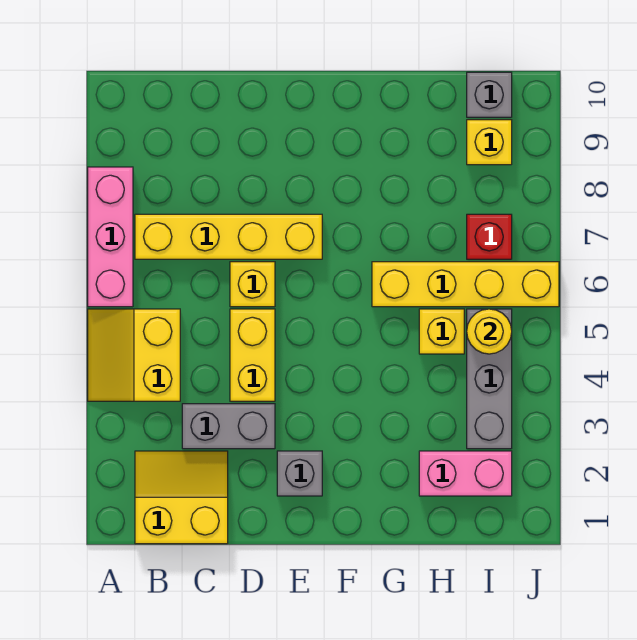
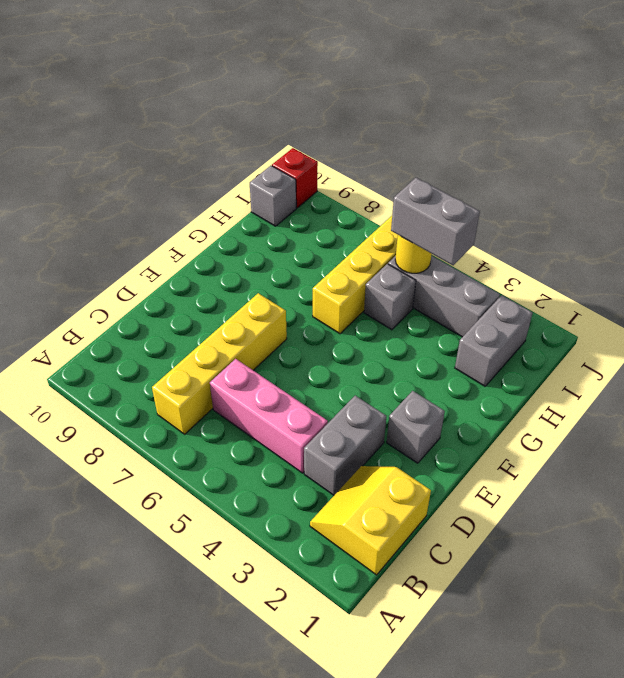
yellow slope A4:B5 level 1 top B -> none
pink brick A6:A8 level 1 -> pink brick C4:C6 level 1
yellow brick D4:D5 level 1 -> none
yellow brick D6 level 1 -> none
pink brick H2:I2 level 1 -> grey brick H2:I2 level 1
yellow brick H5 level 1 -> grey brick H5 level 1
none -> grey brick I4:I5 level 3
red brick I7 level 1 -> red brick J10 level 1
yellow brick I9 level 1 -> none

